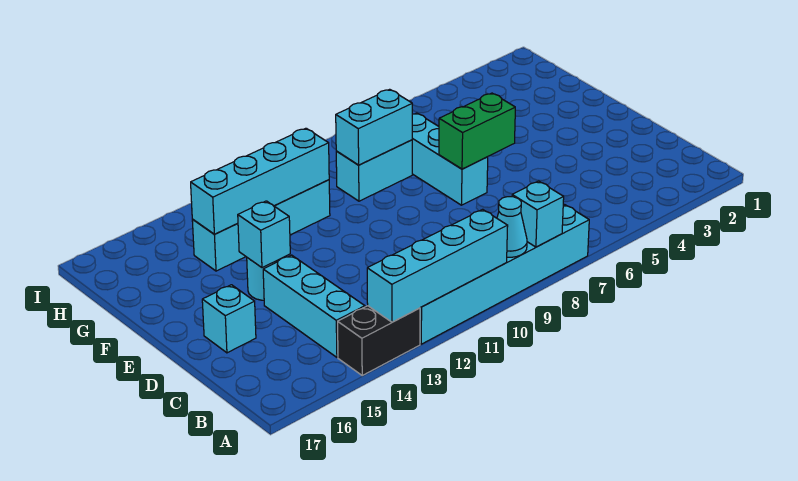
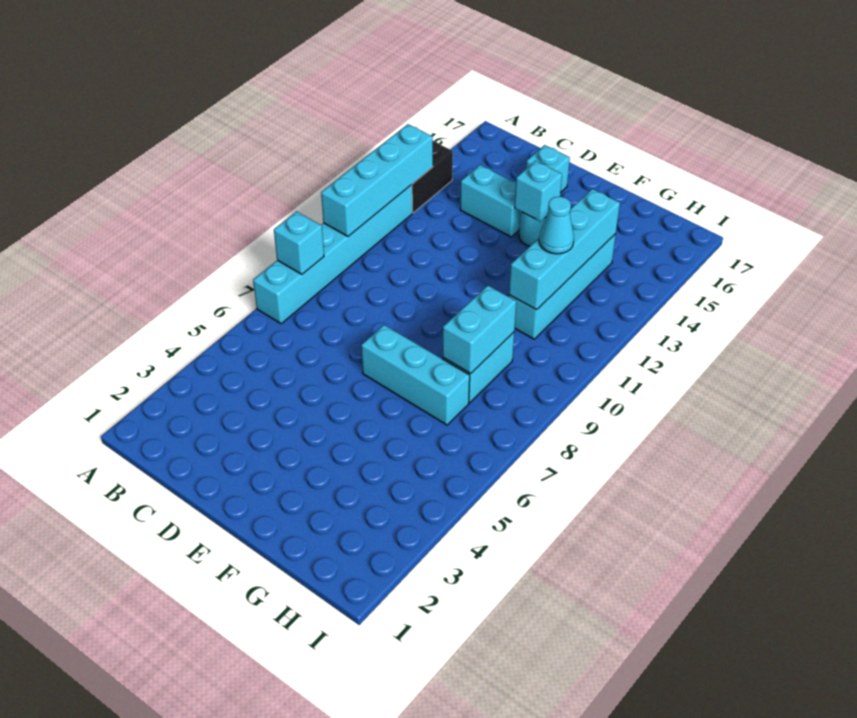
cyan cone A9 level 2 -> cyan cone G12 level 3
cyan brick B14:D14 level 1 -> cyan brick C14:D14 level 1
green brick E6:E7 level 2 -> none

